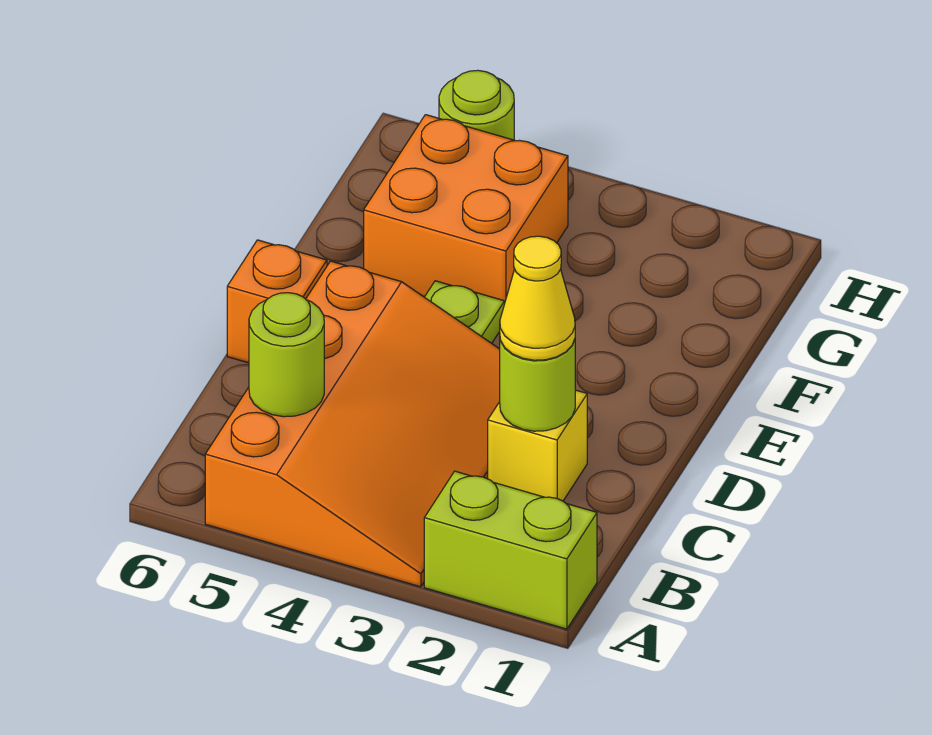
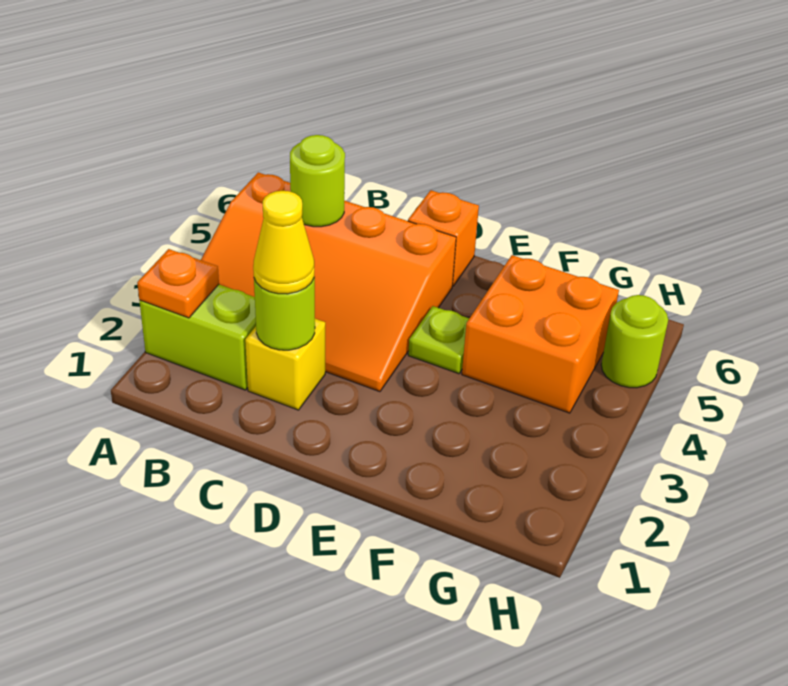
lime brick A1:A2 level 1 -> lime brick A2:B2 level 1
none -> orange plate A2 level 2

